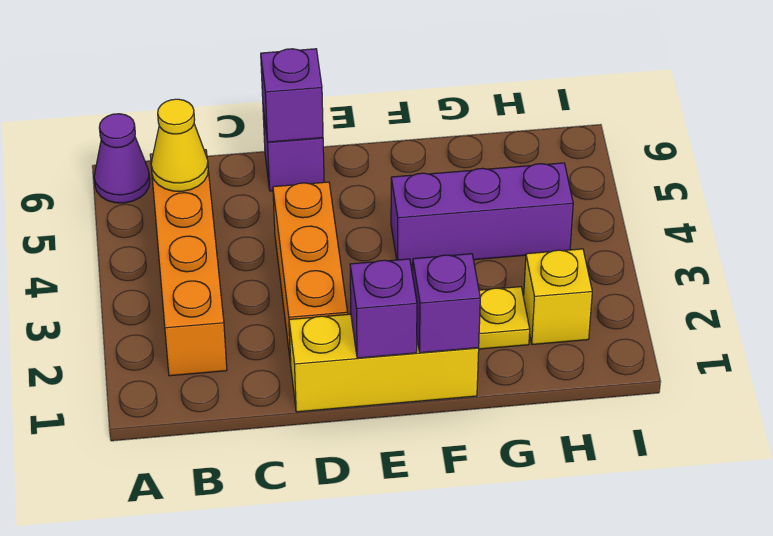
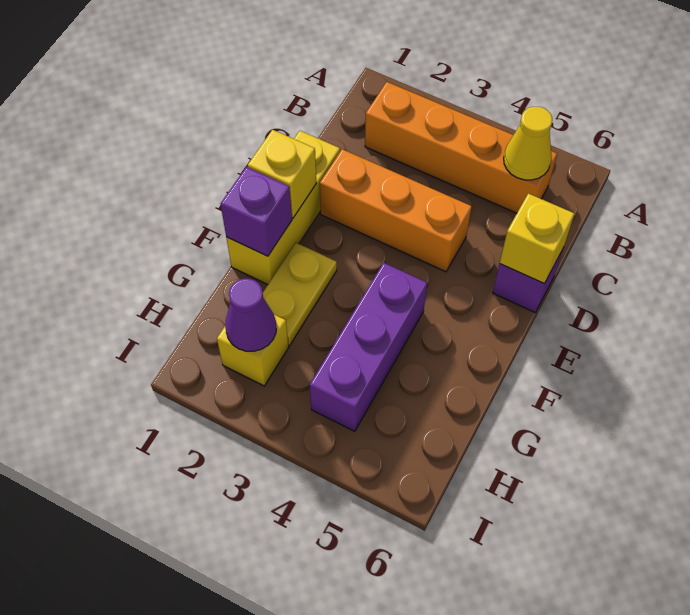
purple cone A6 level 1 -> purple cone H2 level 2
purple brick D6 level 2 -> yellow brick D6 level 2
purple brick E1 level 2 -> yellow brick E1 level 2

